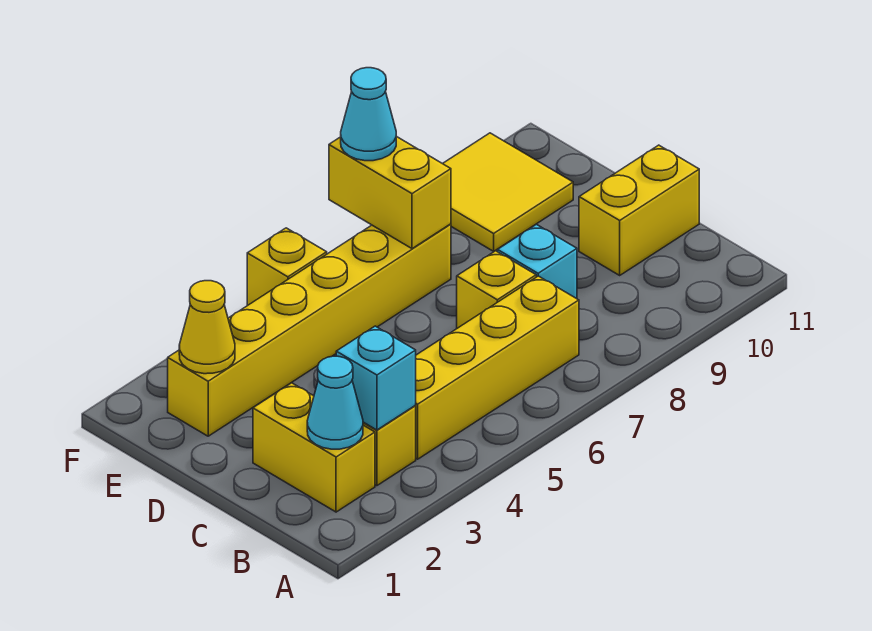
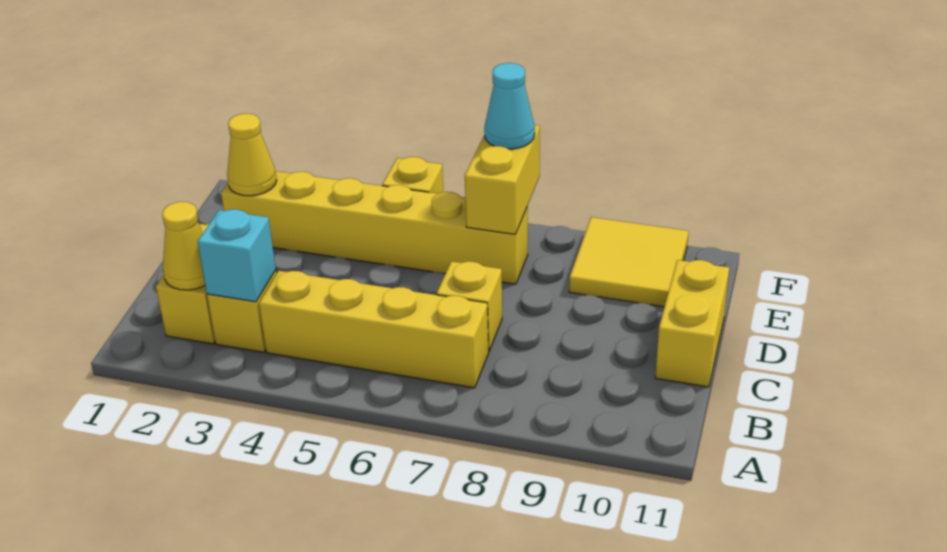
cyan cone B2 level 2 -> yellow cone B2 level 2
cyan brick C8 level 1 -> none
yellow brick C10:C11 level 1 -> yellow brick C11:D11 level 1

